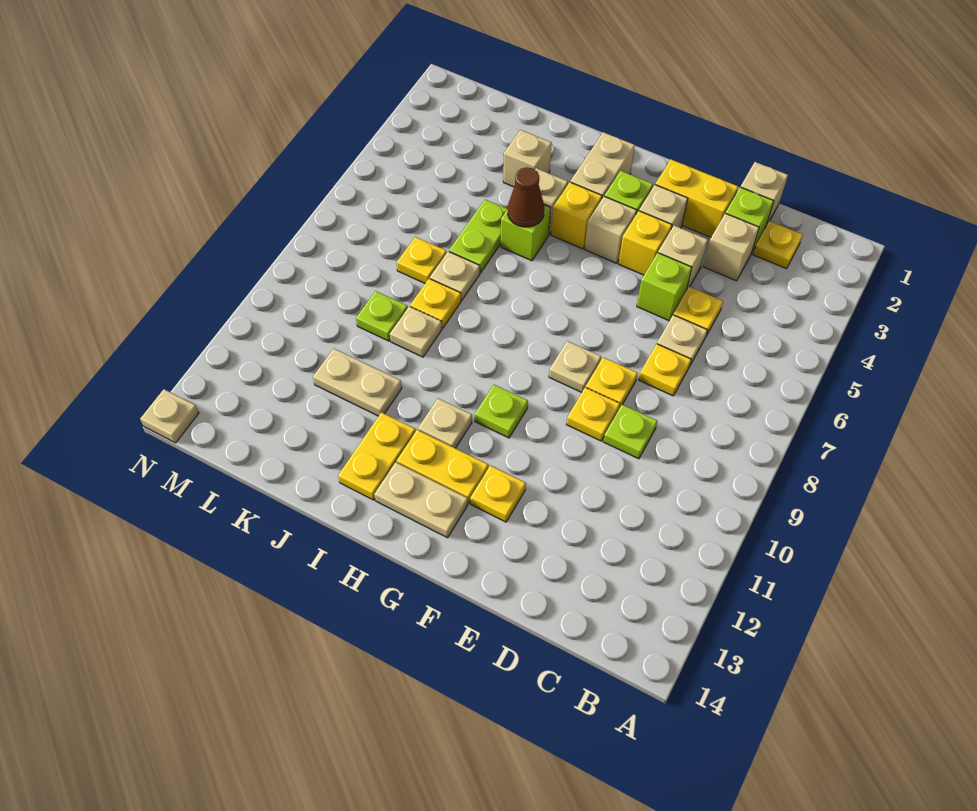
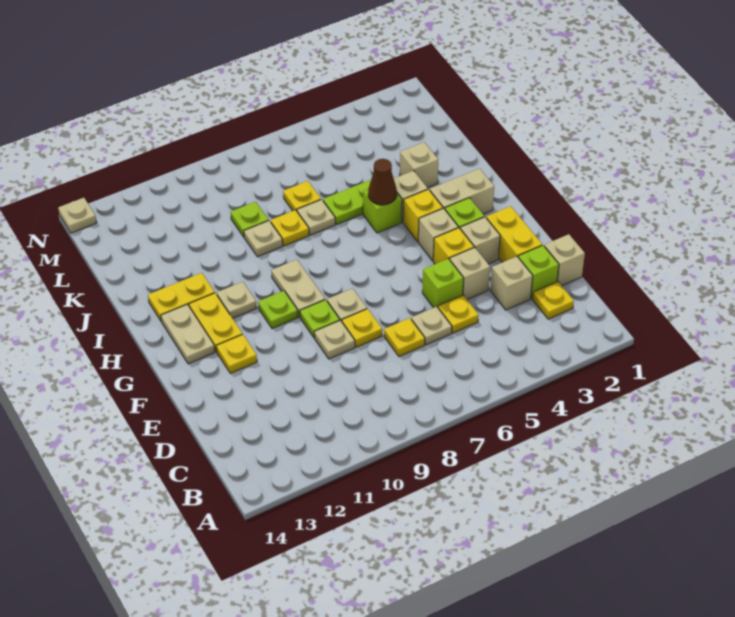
lime plate D9 level 1 -> lime plate F9 level 1
yellow plate E9 level 1 -> tan plate E9 level 1
tan plate J11:K11 level 1 -> tan plate G9:H9 level 1

